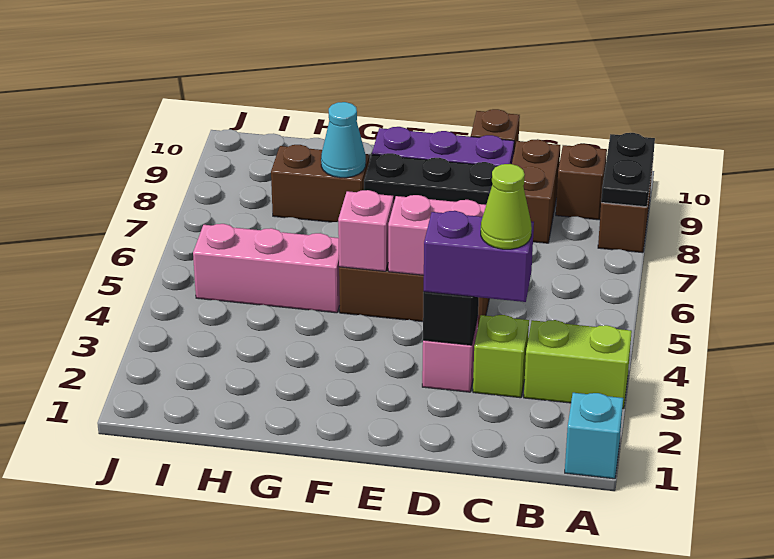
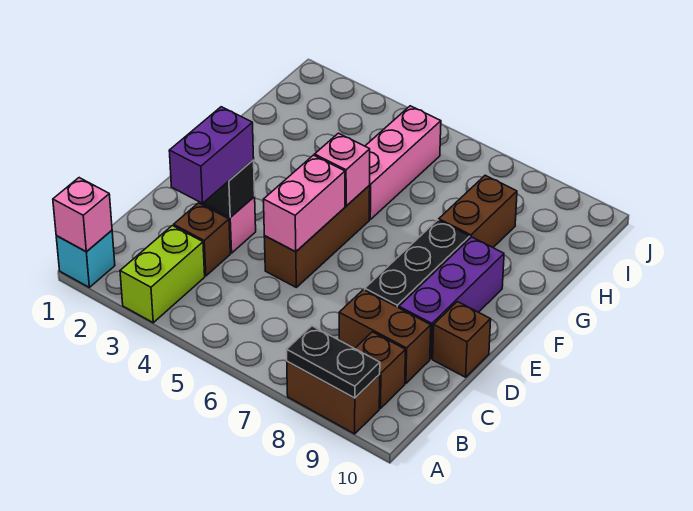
none -> pink brick A1 level 2
lime brick C3 level 1 -> brown brick C3 level 1
lime cone C3 level 4 -> none
cyan cone G8 level 2 -> none

